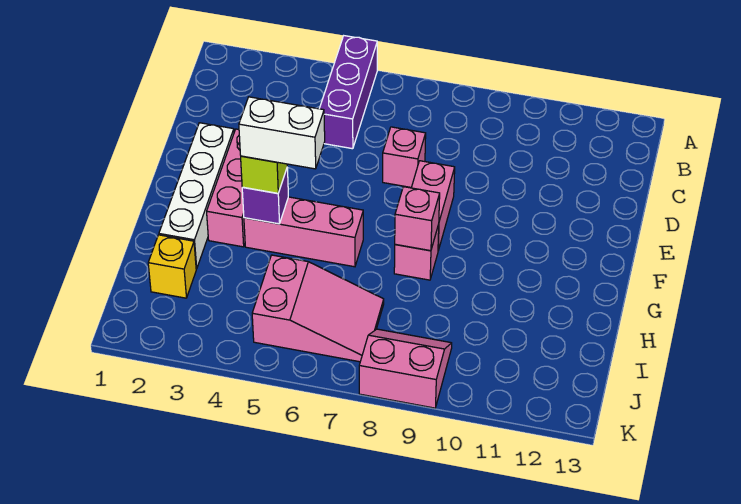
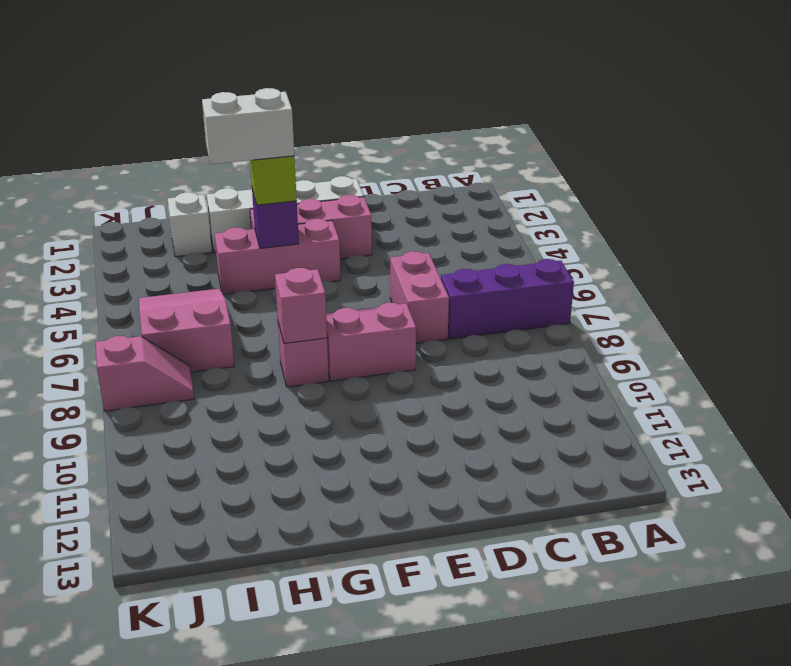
purple brick A5:C5 level 1 -> purple brick A7:C7 level 1
pink brick D7 level 1 -> pink brick D6:D7 level 1
pink brick G4:G6 level 1 -> pink brick F4:H4 level 1
white brick G4:G5 level 4 -> white brick G4:H4 level 4
yellow brick I2 level 1 -> white brick I2 level 1
pink slope I5:J7 level 1 top 5 -> pink slope I5:J7 level 1 top 7
pink slope J8:K9 level 1 top K -> pink slope J8:K8 level 1 top K

